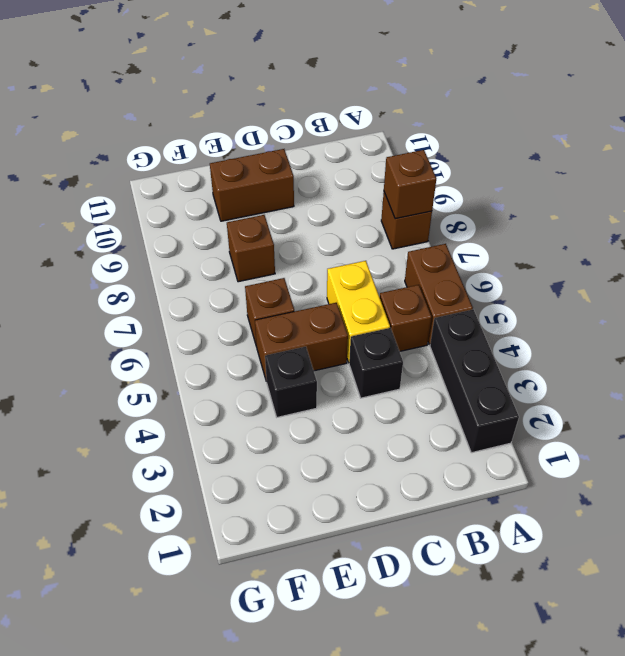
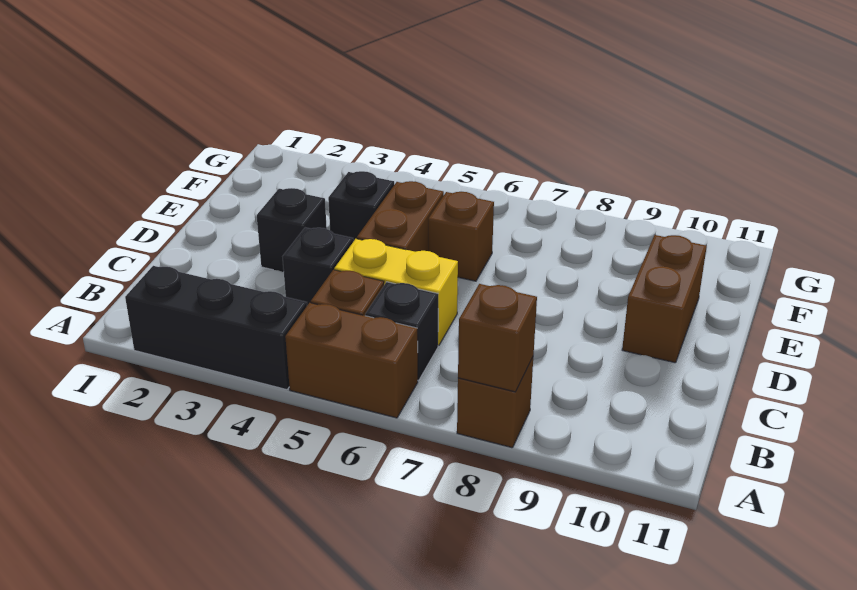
none -> black brick B6 level 1
none -> black brick D3 level 1
brown brick E8 level 1 -> none

